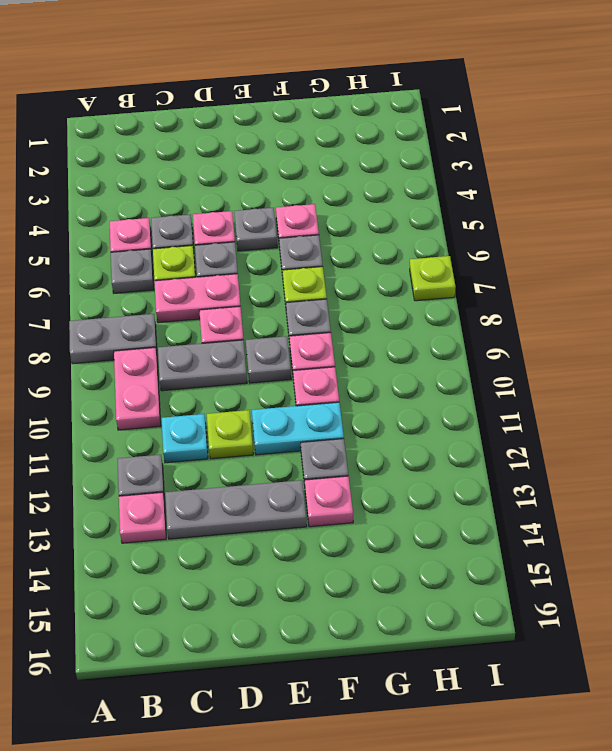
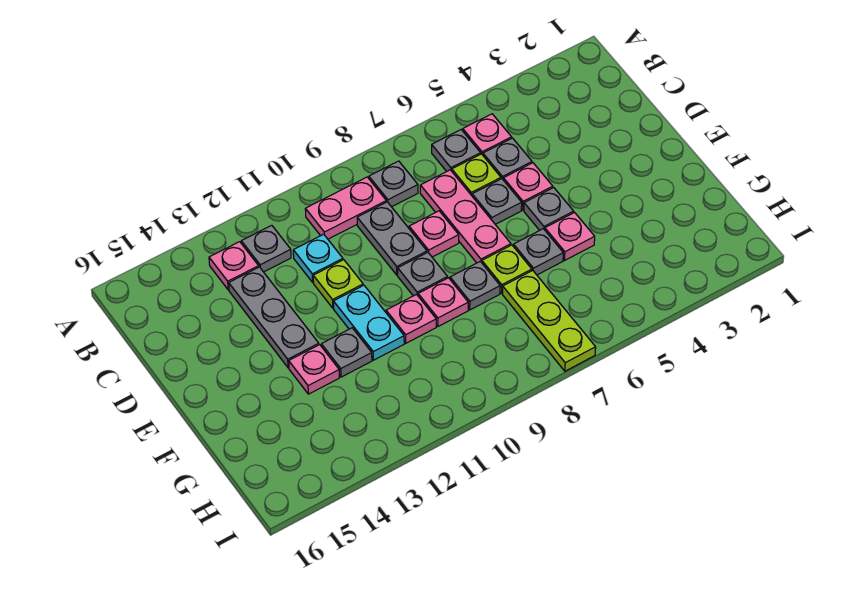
grey plate A8:B8 level 1 -> grey plate B8 level 1
pink plate C7:D7 level 1 -> pink plate C7:E7 level 1
lime plate I7 level 1 -> lime plate G7:I7 level 1

